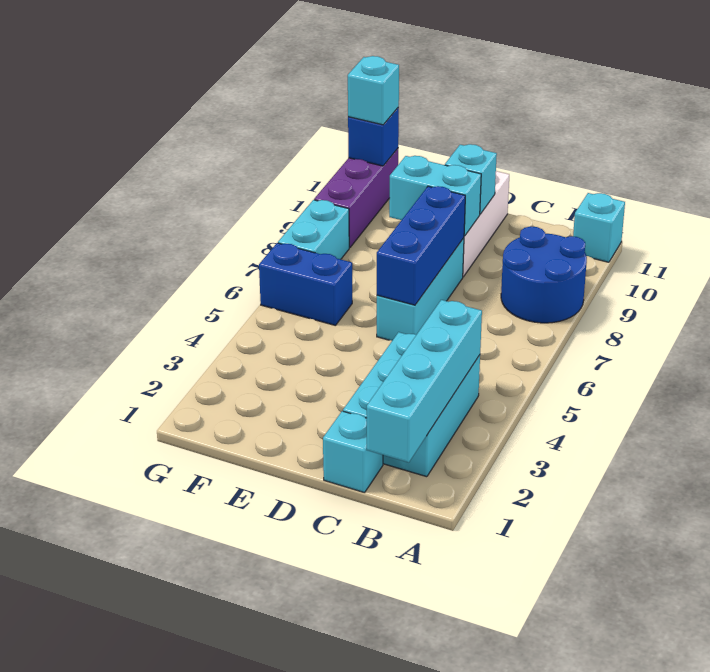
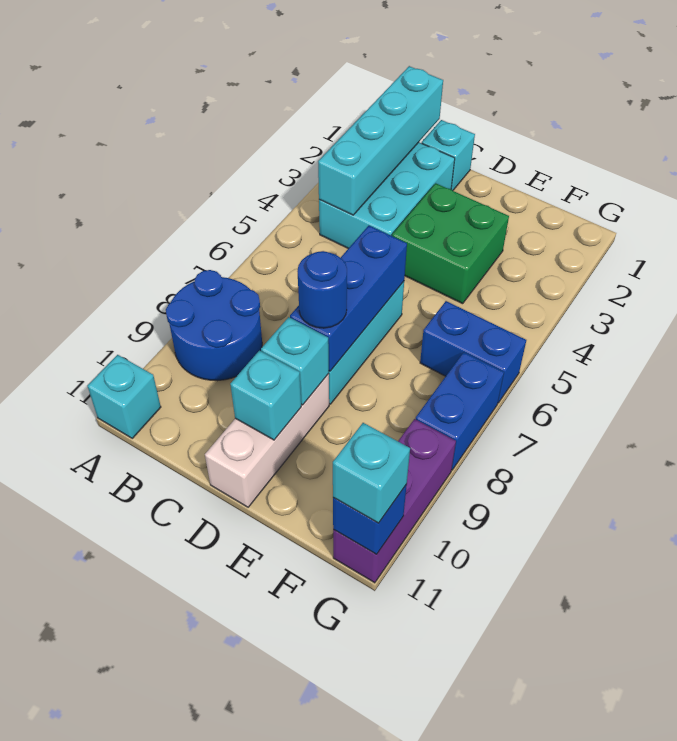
none -> green brick D3:E4 level 1
none -> blue round brick D8 level 3
cyan brick D9:E9 level 2 -> cyan brick D9 level 2
cyan brick G7:G8 level 1 -> blue brick G7:G8 level 1

